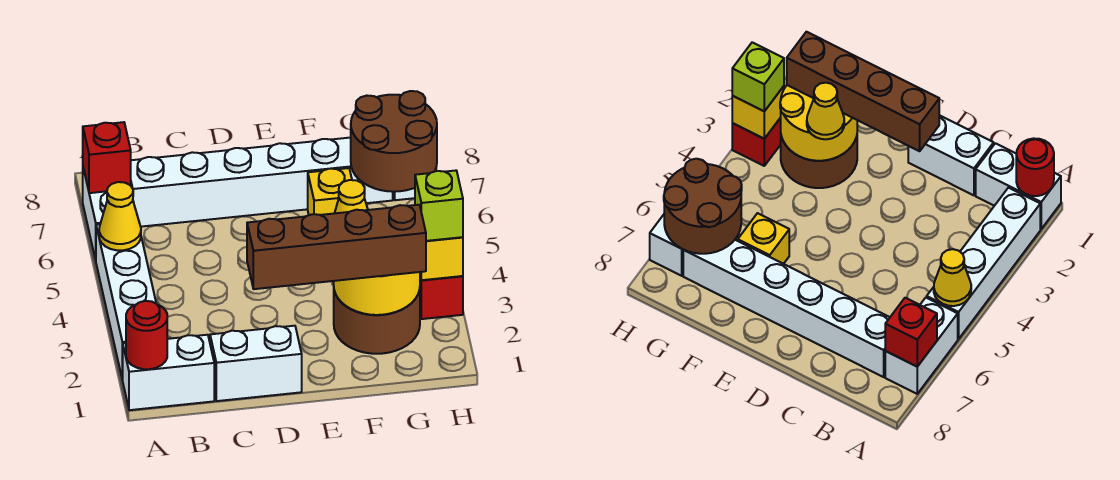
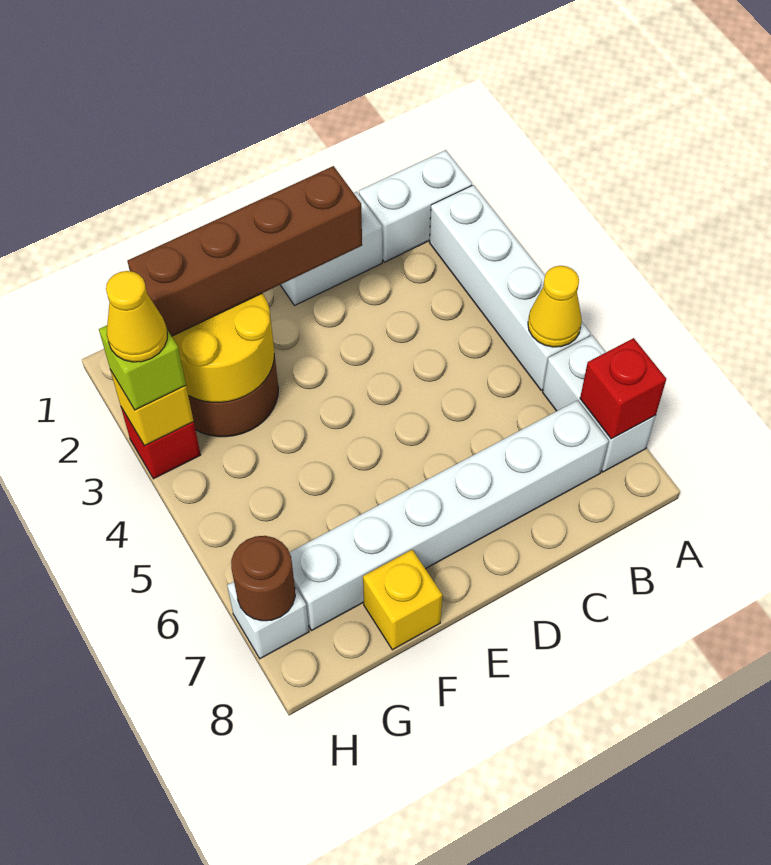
red round brick A1 level 2 -> none
yellow cone F3 level 3 -> yellow cone H3 level 4
yellow brick F6 level 1 -> yellow brick F8 level 1
brown round brick G6:H7 level 2 -> brown round brick H7 level 2

